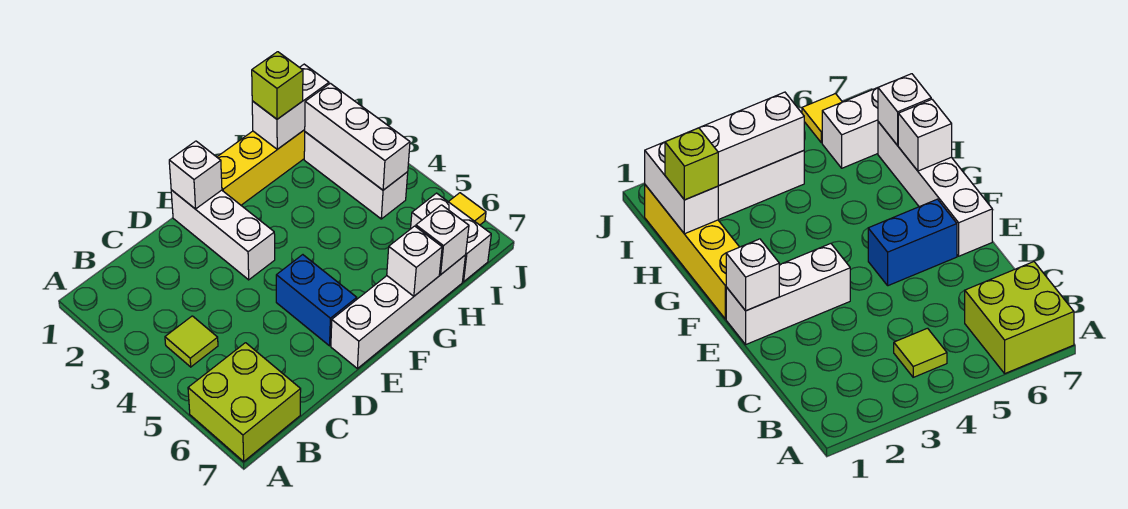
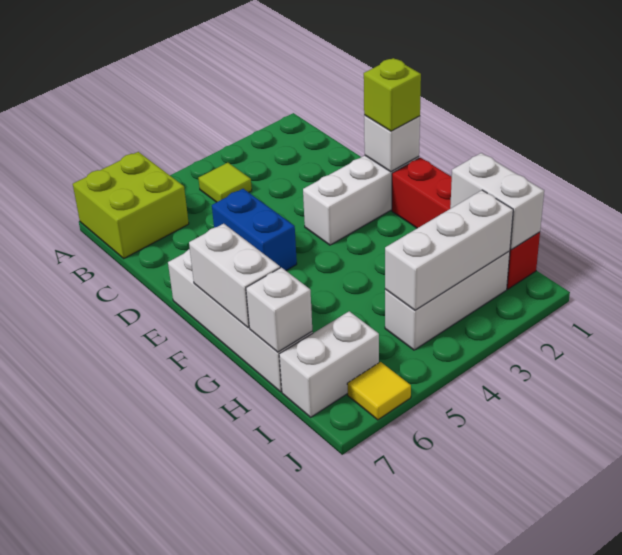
blue brick E5:E6 level 1 -> blue brick D5:E5 level 1
yellow brick F1:I1 level 1 -> red brick F1:I1 level 1
white brick G7 level 2 -> white brick F7:G7 level 2
lime brick H1 level 3 -> lime brick E1 level 3

